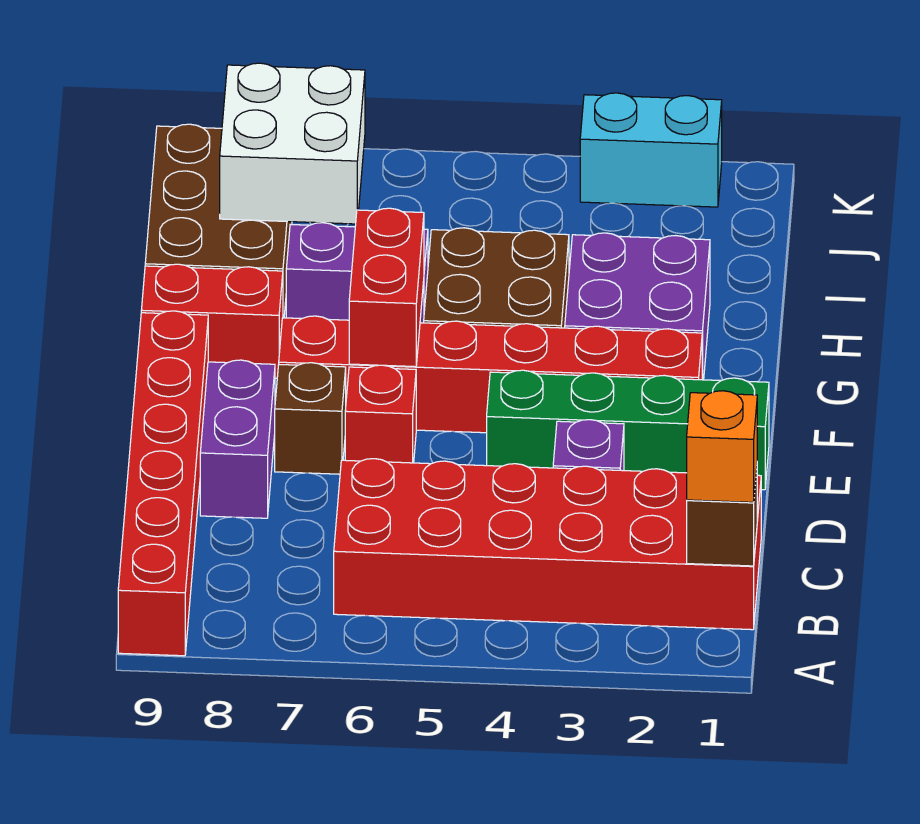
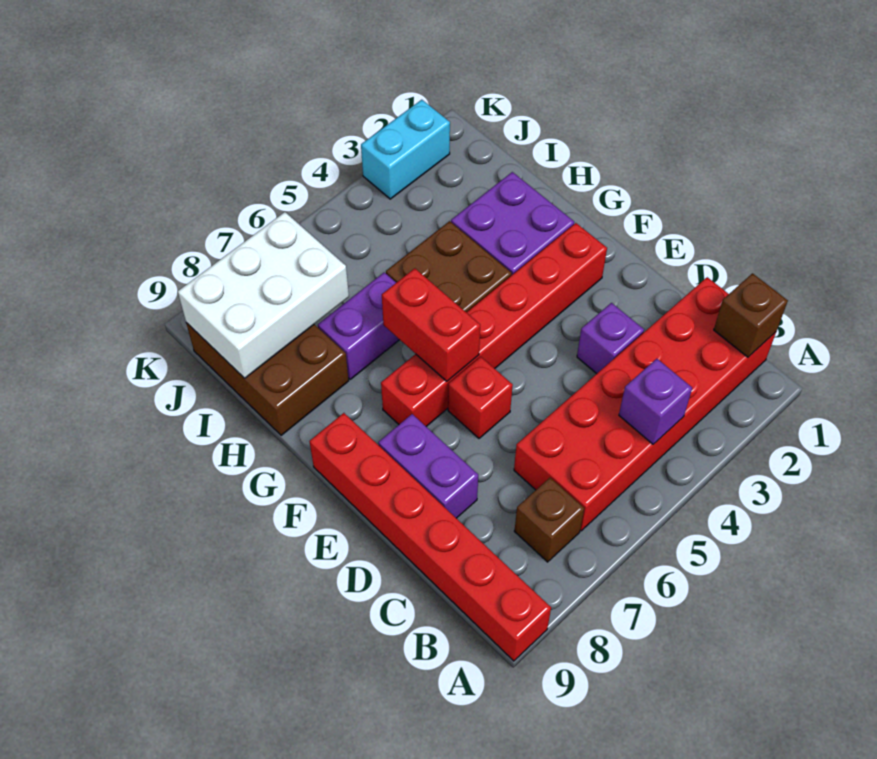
orange brick B1 level 3 -> none
none -> purple brick B4 level 2
green brick E1:E4 level 1 -> none
brown brick E7 level 1 -> brown brick B7 level 1
red brick G8:G9 level 1 -> none
white brick I7:J8 level 2 -> white brick I7:J9 level 2

